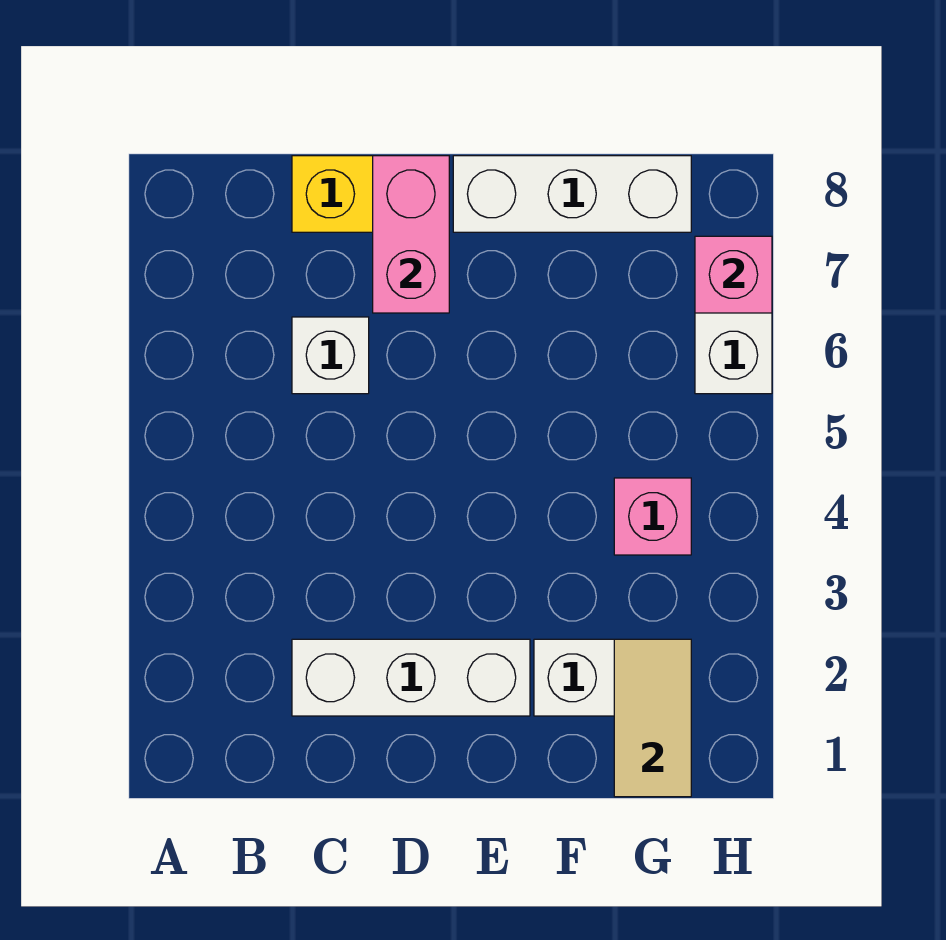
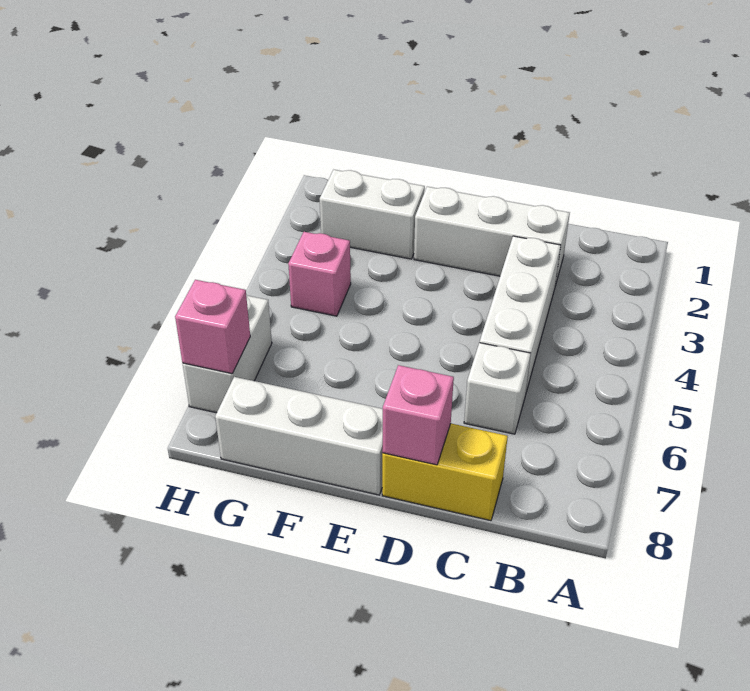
none -> white brick C3:C5 level 1
pink brick D7:D8 level 2 -> pink brick D8 level 2
tan tile G1:G2 level 2 -> none

